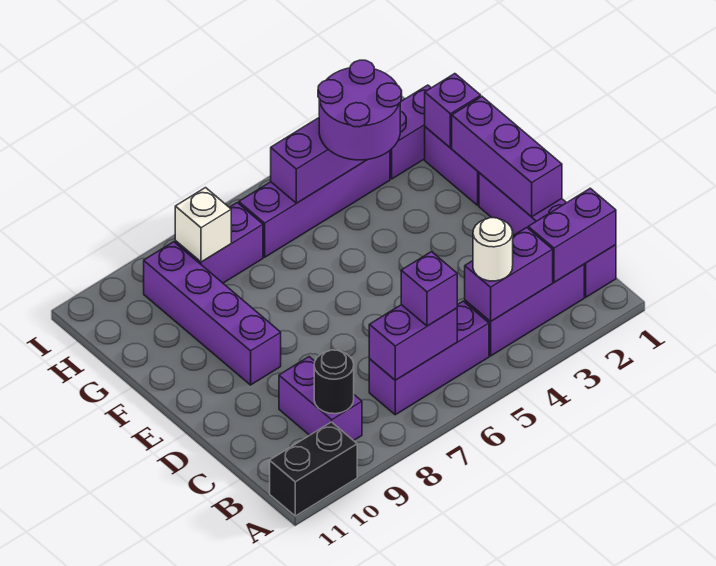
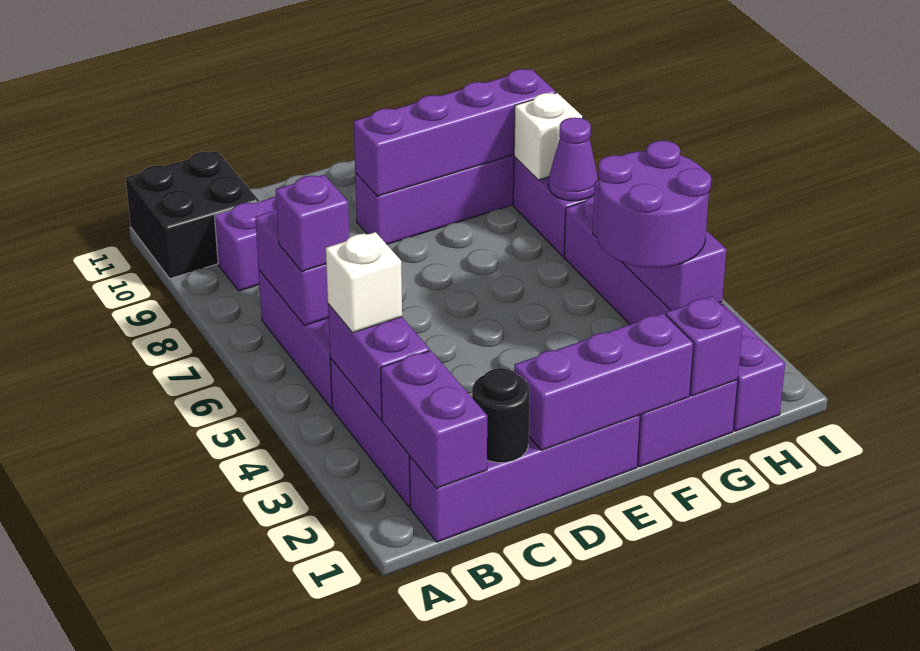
black brick A10:A11 level 1 -> black brick A10:B11 level 1
white round brick B4 level 3 -> white brick B4 level 3
black round brick B9 level 2 -> black round brick C1 level 2
none -> purple brick E9:H9 level 2
none -> purple cone H7 level 2

